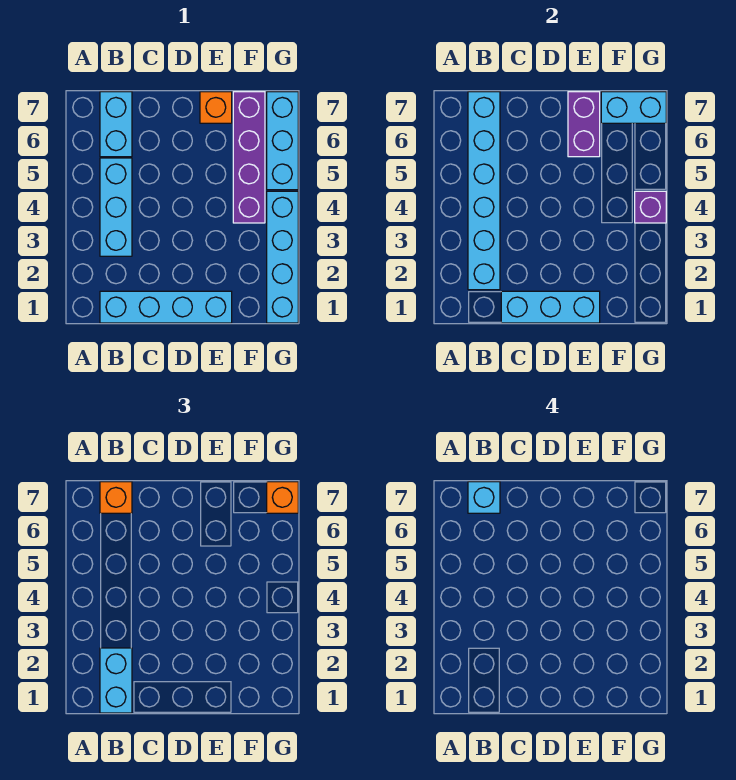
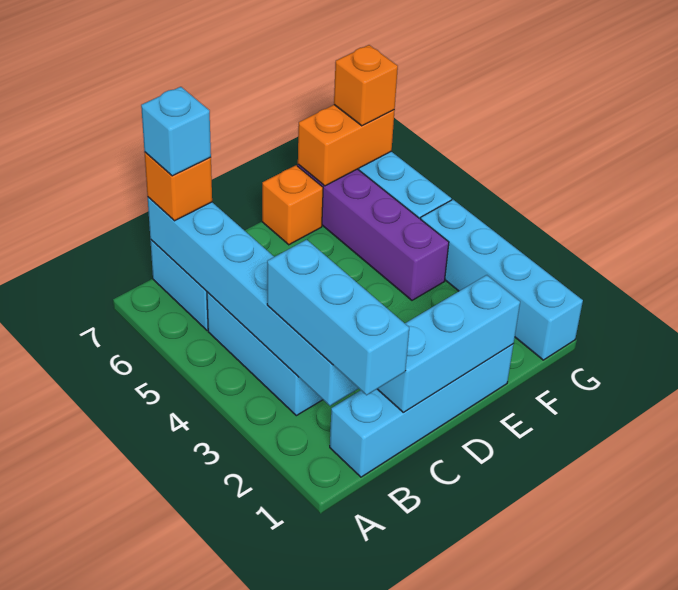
cyan brick B1:B2 level 3 -> cyan brick B1:B3 level 3
purple brick E6:E7 level 2 -> none
cyan brick F7:G7 level 2 -> orange brick F7:G7 level 2
purple brick G4 level 2 -> none

